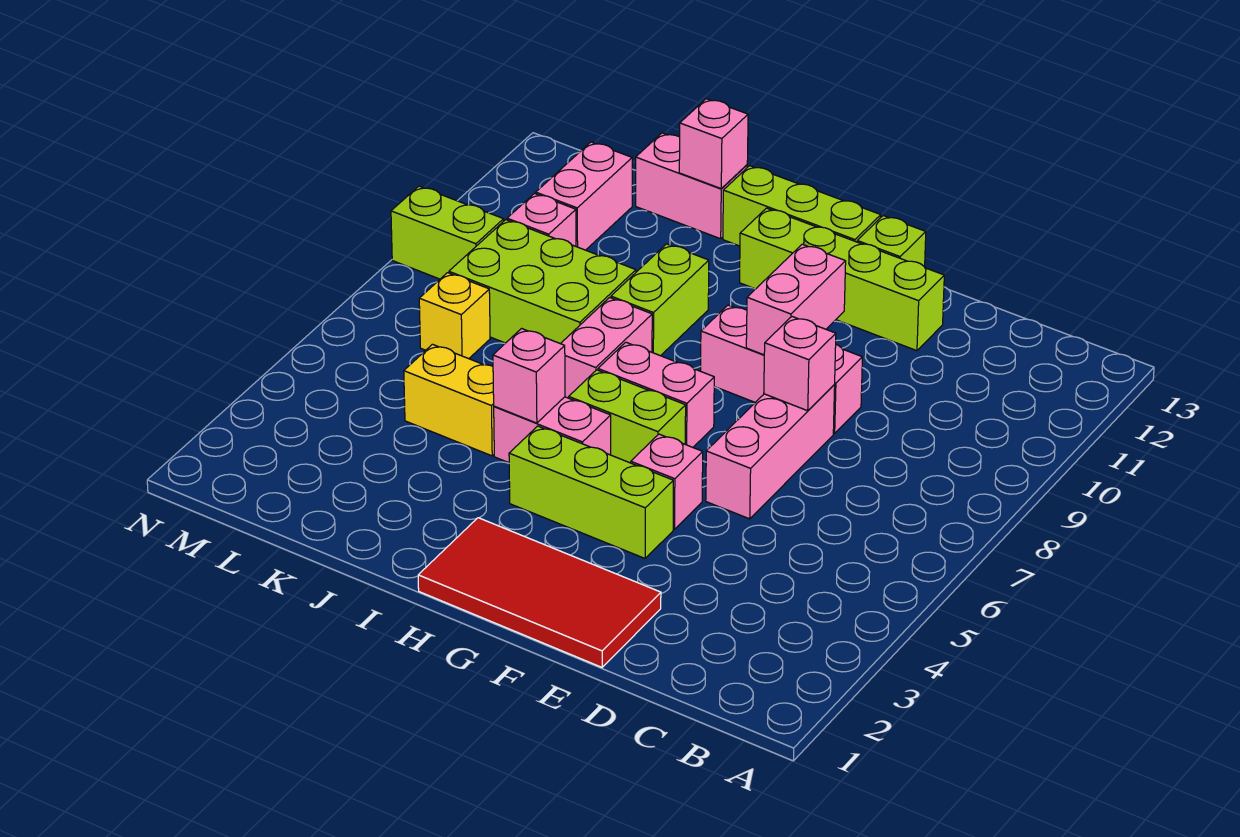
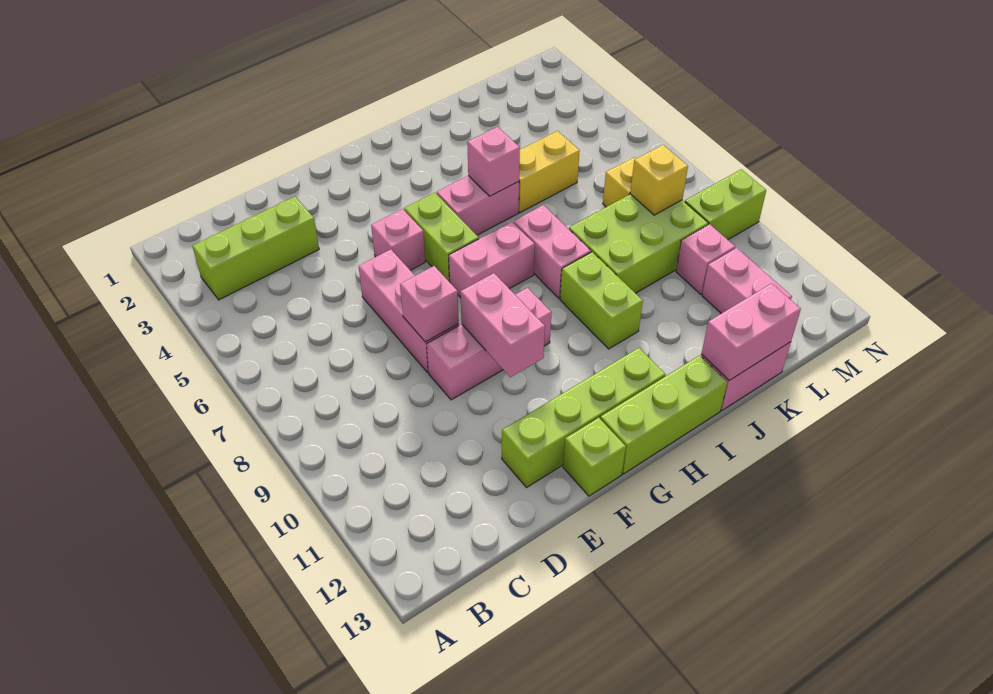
red tile E1:H2 level 1 -> none
lime brick F4:H4 level 1 -> lime brick B3:D3 level 1
lime brick G6:H6 level 1 -> lime brick G5:G6 level 1
pink brick J13 level 2 -> pink brick J13:K13 level 2
none -> yellow brick L8 level 2

